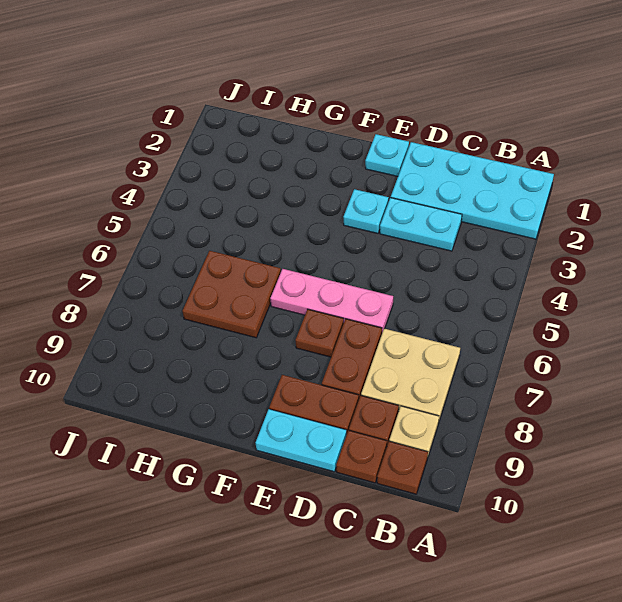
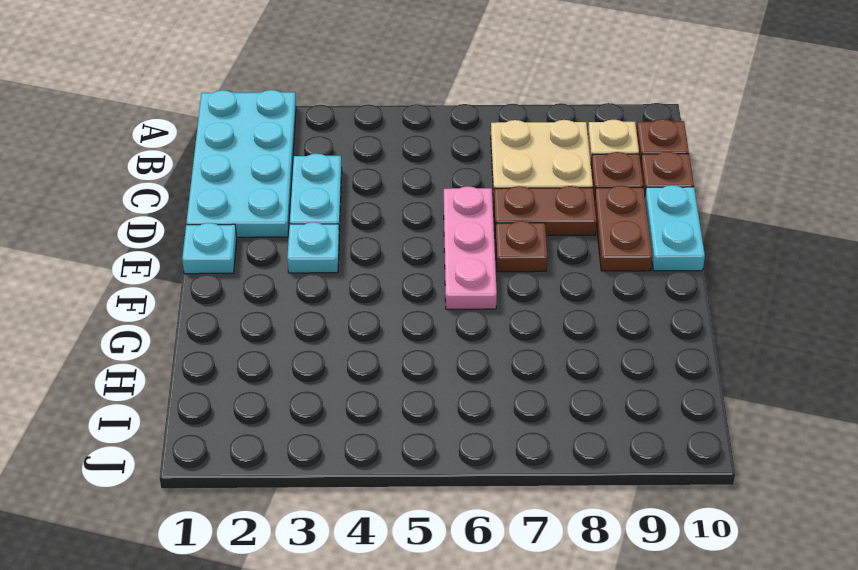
brown plate G6:H7 level 1 -> none

